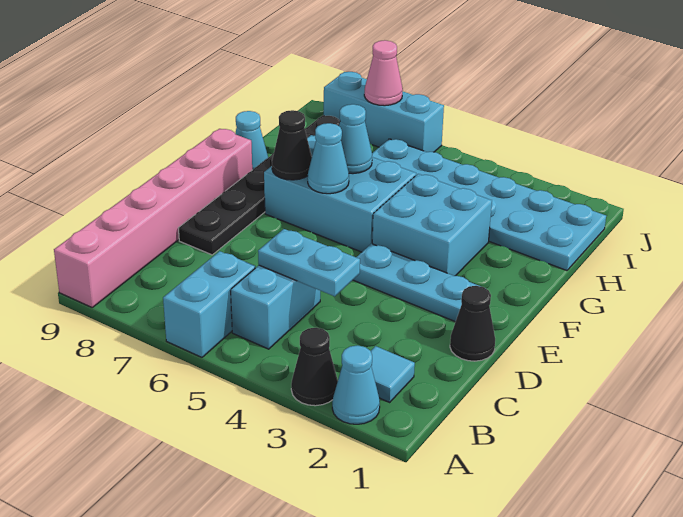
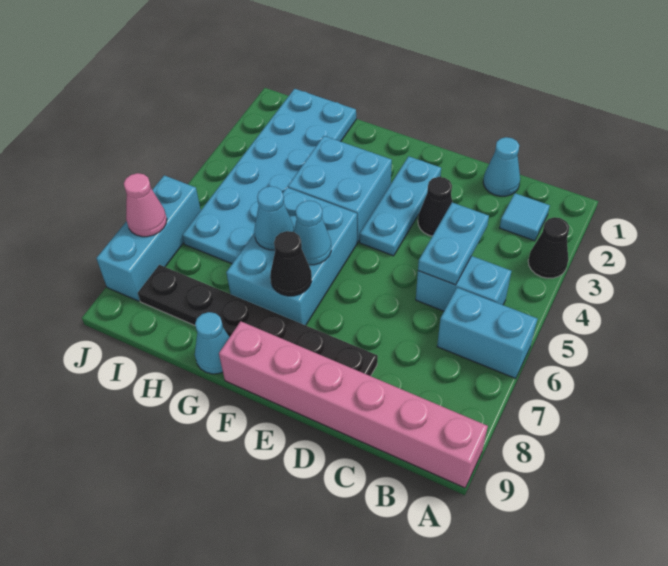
cyan cone A2 level 1 -> cyan cone C1 level 1
black cone D1 level 1 -> black cone D3 level 1

